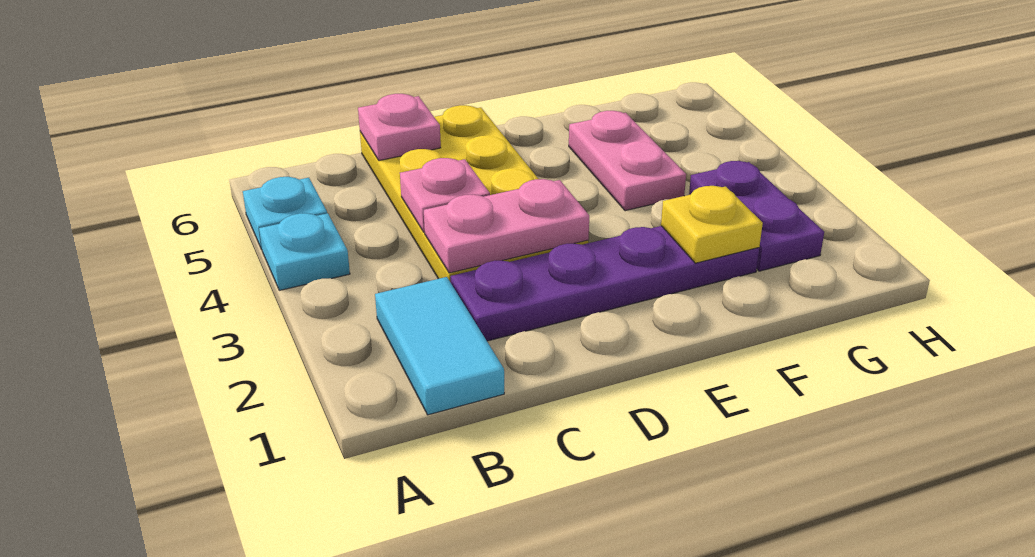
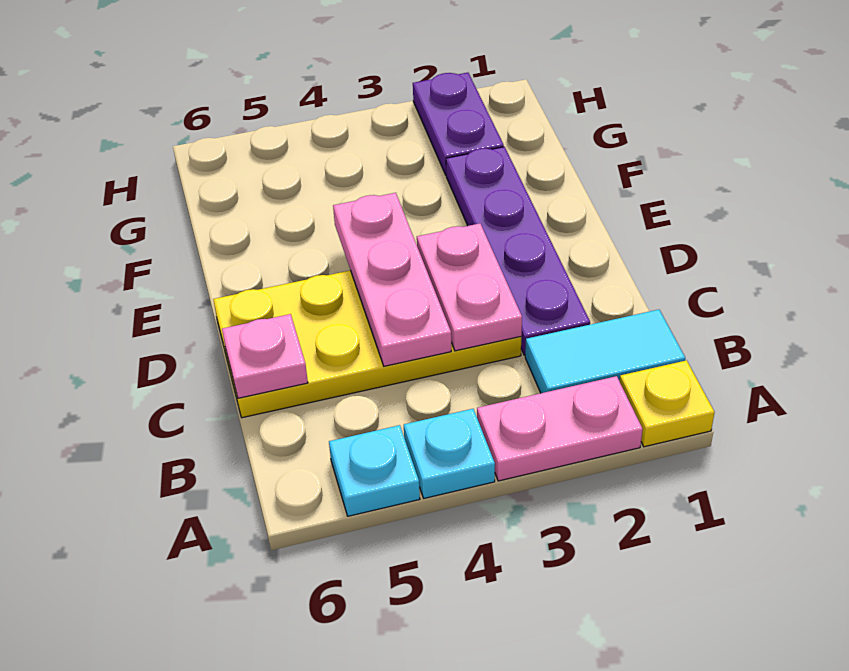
pink plate C4 level 2 -> pink plate C4:E4 level 2
yellow plate F2 level 2 -> yellow plate A1 level 1
pink plate F4:F5 level 1 -> pink plate A2:A3 level 1
purple plate G2:G3 level 1 -> purple plate G2:H2 level 1

